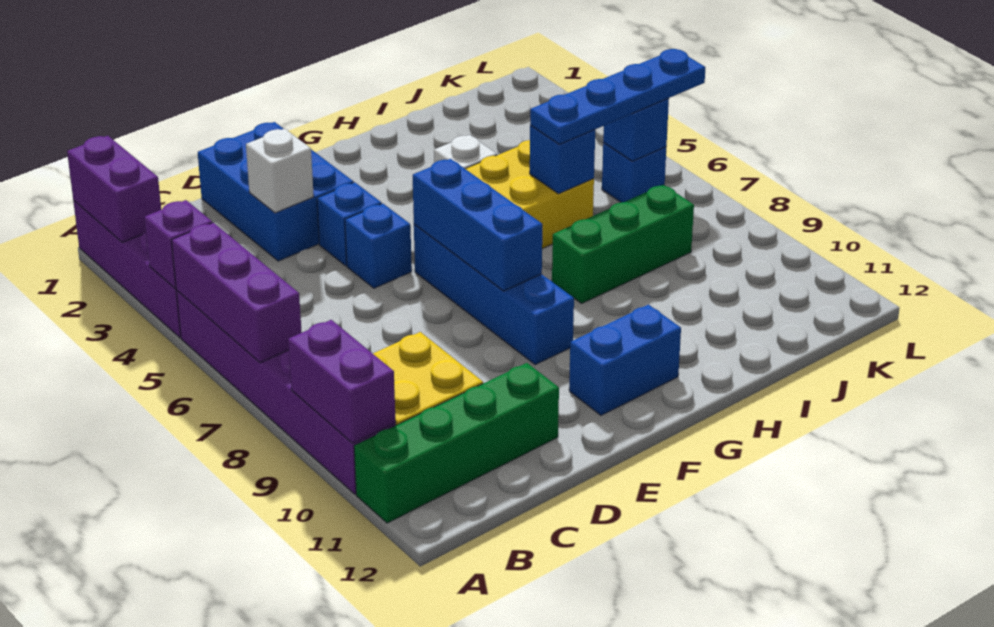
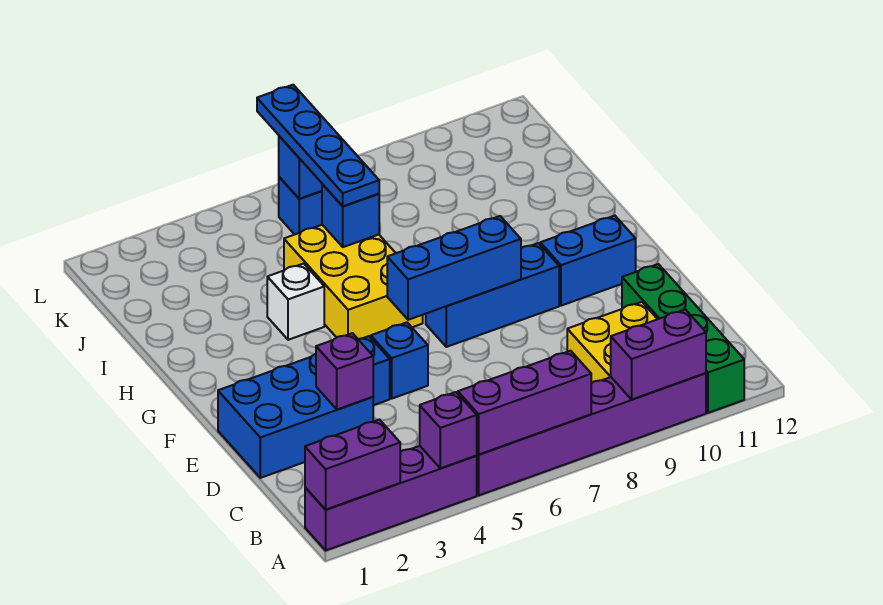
white brick D3 level 2 -> purple brick D3 level 2
blue brick F6:F9 level 1 -> blue brick F7:F9 level 1
blue brick F11:G11 level 1 -> blue brick F10:F11 level 1
green brick H8:J8 level 1 -> none

